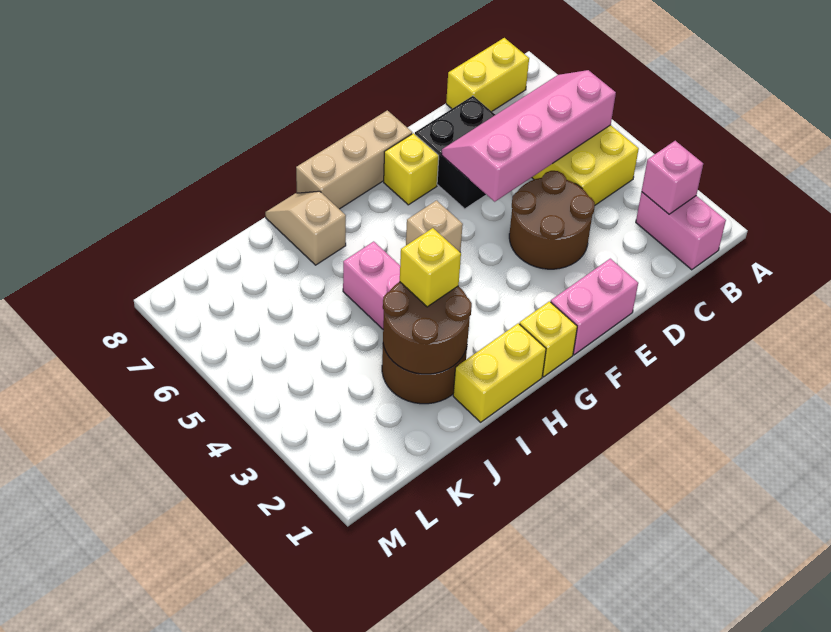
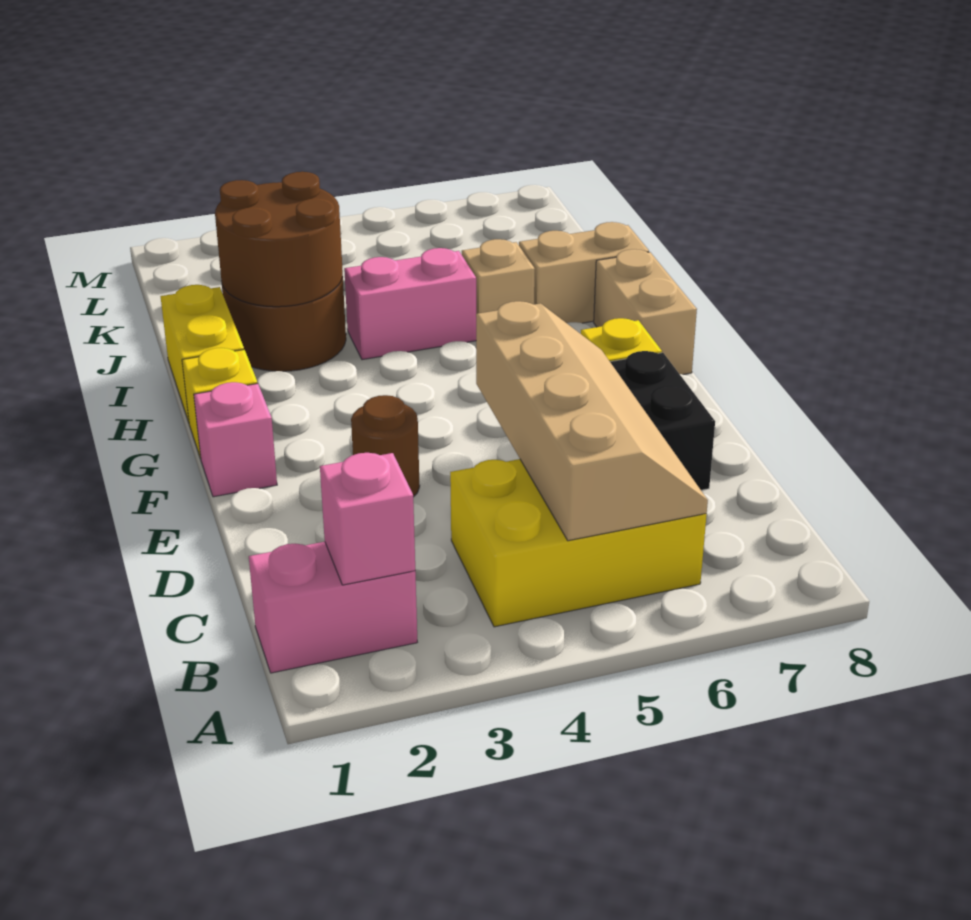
pink slope B5:E6 level 2 top 5 -> tan slope B5:E6 level 2 top 5
yellow brick B8:C8 level 1 -> none
brown round brick D3:E4 level 1 -> brown round brick E3 level 1
pink brick E1:F1 level 1 -> pink brick F1 level 1
tan brick F8:H8 level 1 -> tan brick G8:H8 level 1
tan brick G5 level 1 -> tan brick I6 level 1
yellow brick I3 level 3 -> none
tan slope I7:I8 level 1 top 7 -> tan brick I7:I8 level 1

